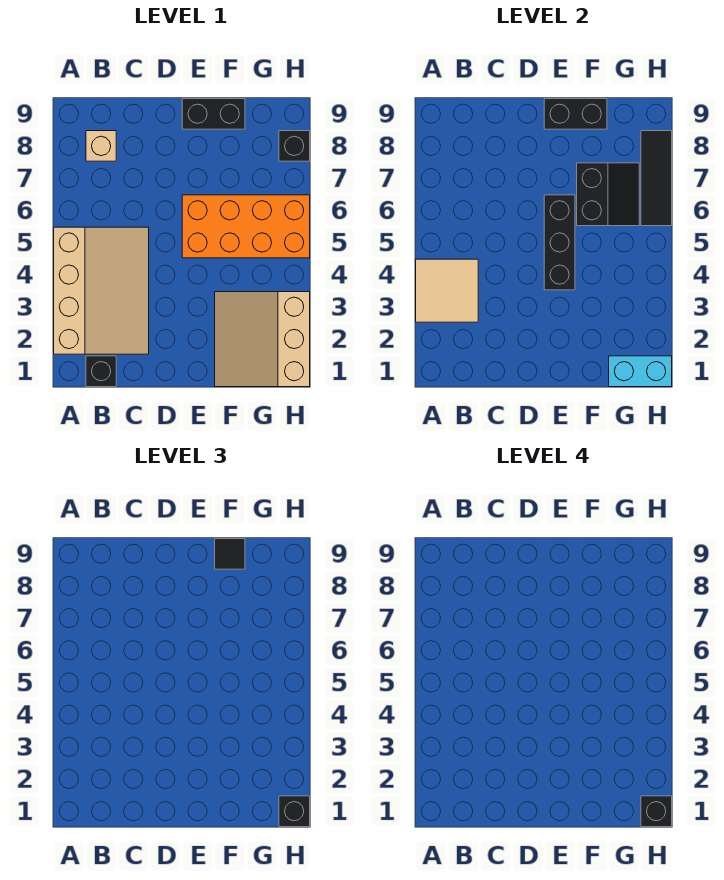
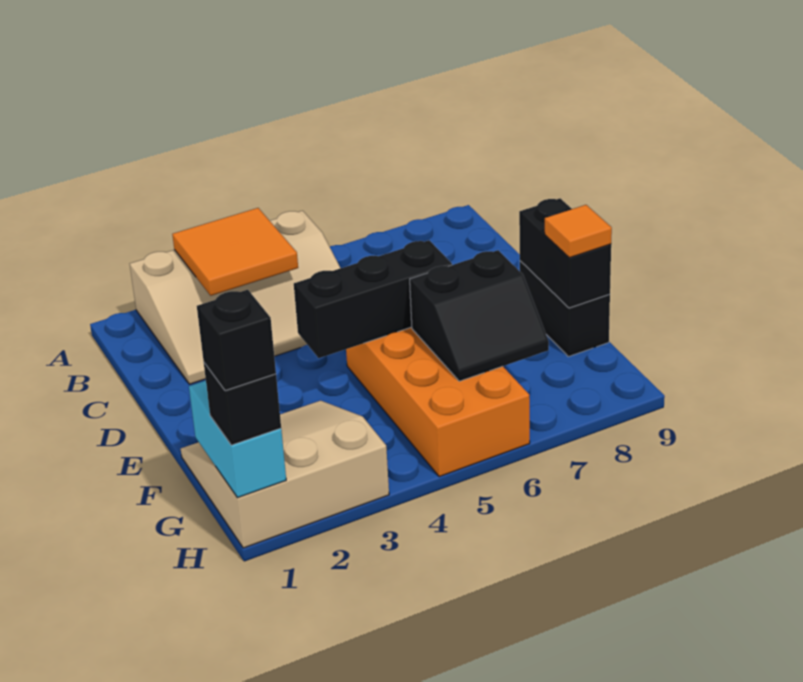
tan tile A3:B4 level 2 -> orange tile A3:B4 level 2
black brick B1 level 1 -> none
tan brick B8 level 1 -> none
black tile F9 level 3 -> orange tile F9 level 3
black tile H6:H8 level 2 -> none
black brick H8 level 1 -> none

